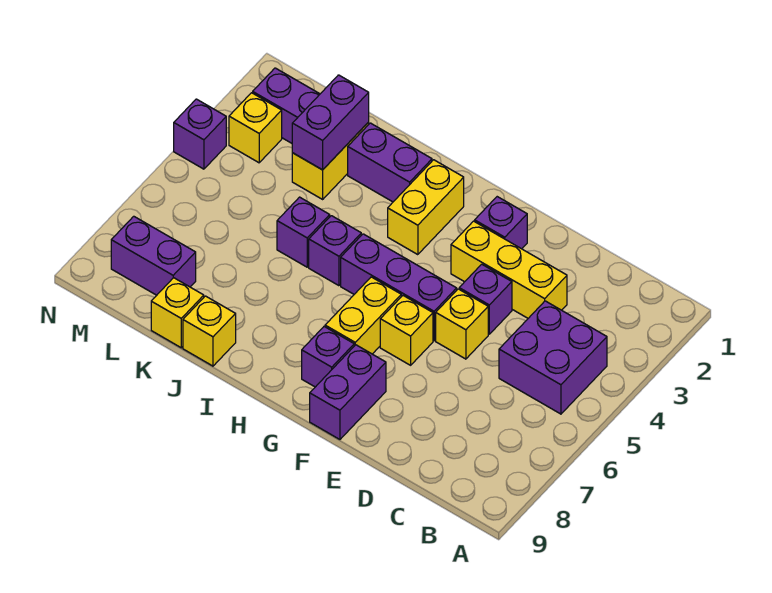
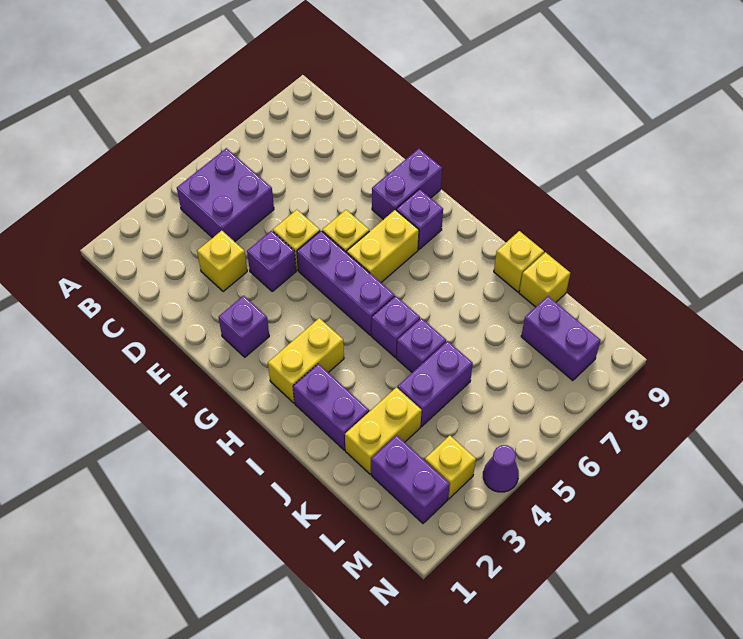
yellow brick D3:F3 level 1 -> yellow brick D3 level 1
purple brick K2:K3 level 2 -> purple brick K4:K5 level 1
purple brick N4 level 1 -> purple cone N4 level 1

